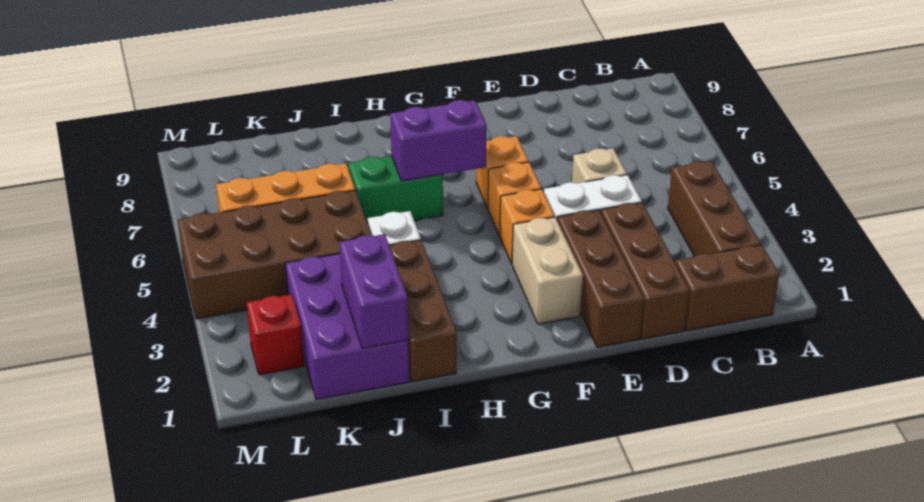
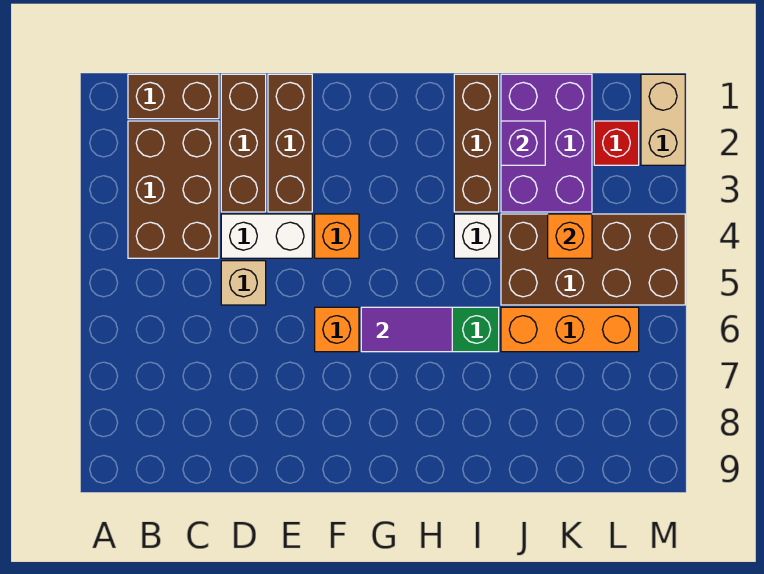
brown brick B2:B4 level 1 -> brown brick B2:C4 level 1
tan brick F2:F3 level 1 -> tan brick M1:M2 level 1
orange brick F5 level 1 -> orange brick K4 level 2
purple brick G6:H6 level 2 -> purple tile G6:H6 level 2
purple brick J1:J2 level 2 -> purple brick J2 level 2

